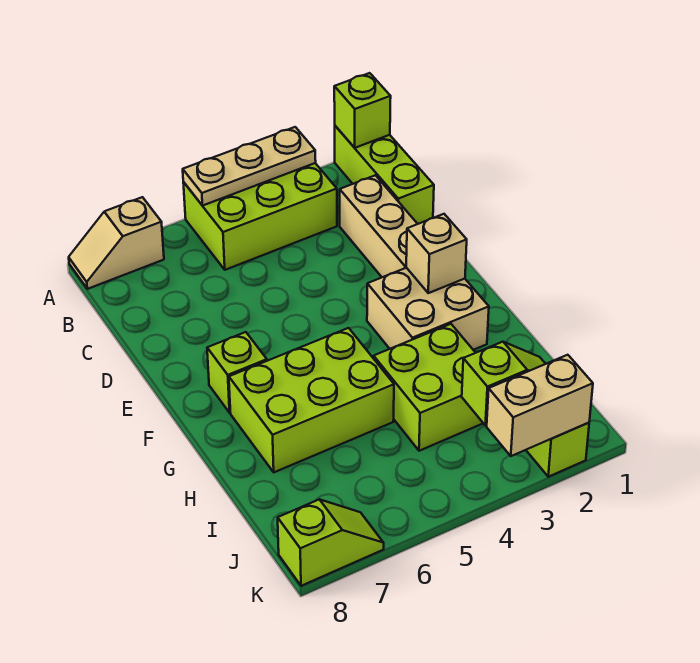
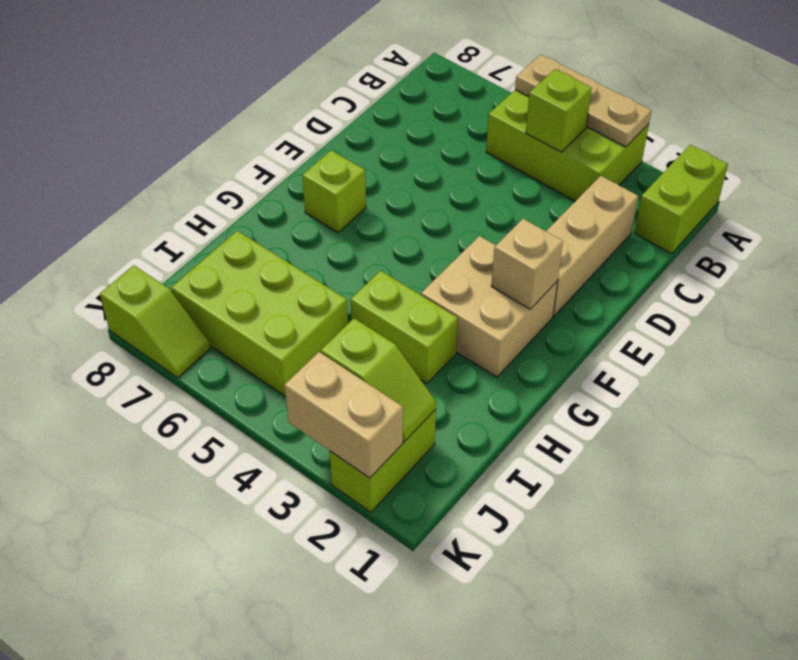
lime brick A1:C1 level 1 -> lime brick A1:B1 level 1
lime brick A1 level 2 -> lime brick B4 level 2
tan slope A7:A8 level 1 top 7 -> none
lime brick G5:H7 level 1 -> lime brick I5:J7 level 1
lime brick H3:I4 level 1 -> lime brick H3:H4 level 1

